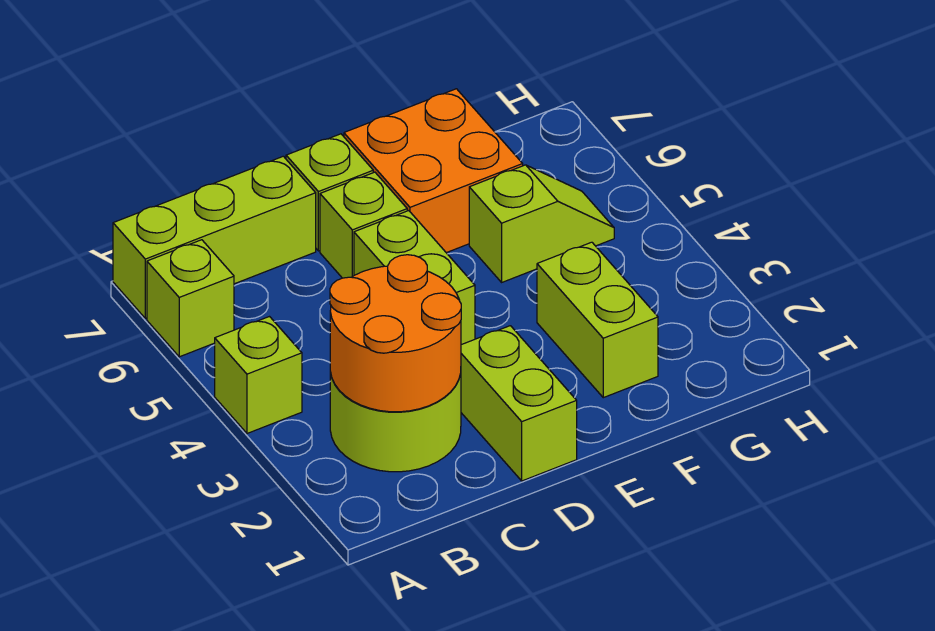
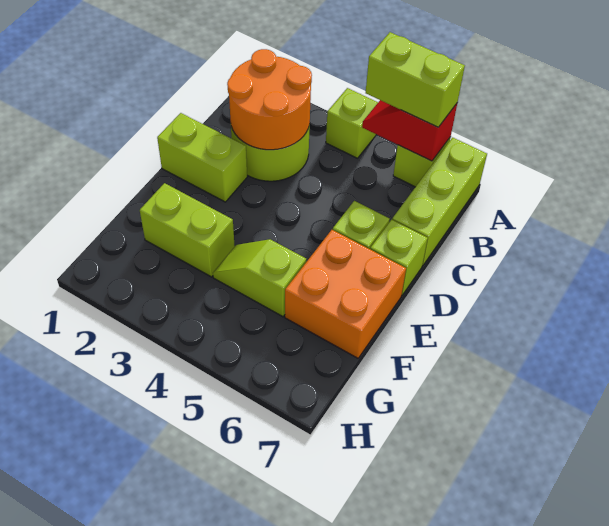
none -> red slope A5:A6 level 2 top 6
lime brick D4:D5 level 1 -> lime brick A5:A6 level 3
lime slope F5:G5 level 1 top F -> lime slope F4:F5 level 1 top 5

